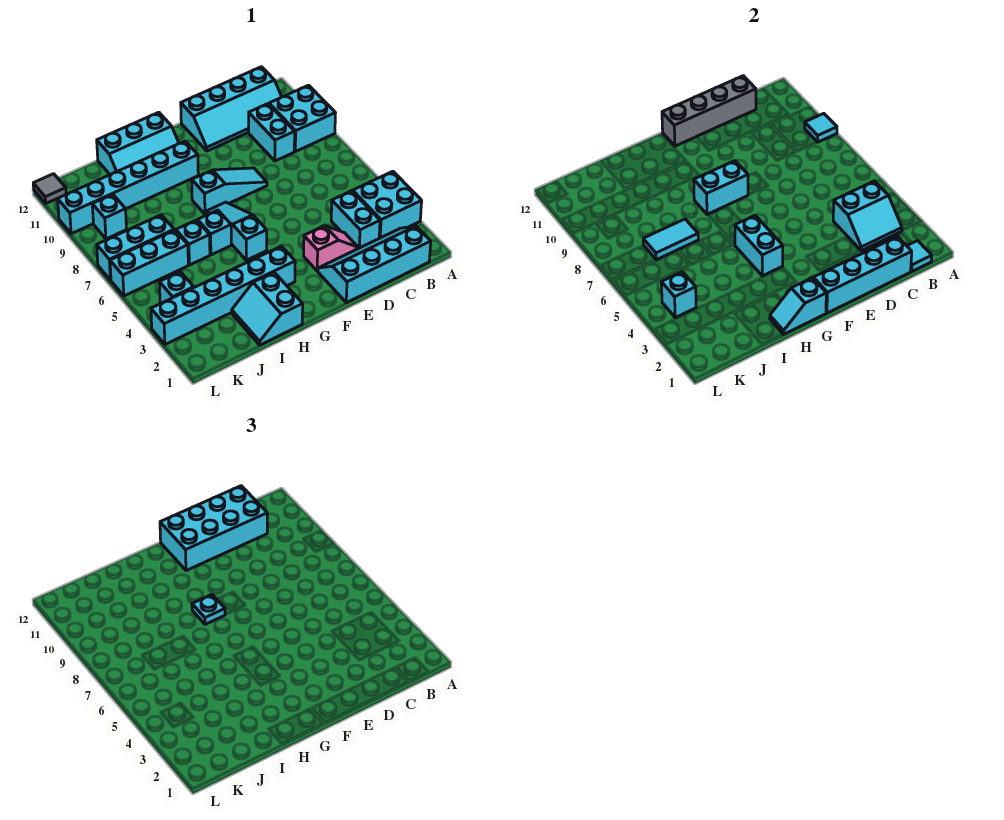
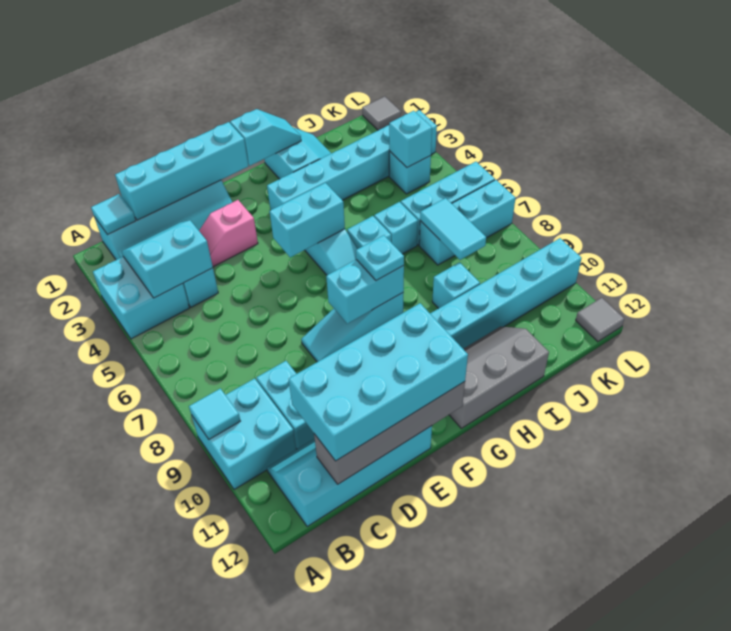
cyan brick G4:G5 level 2 -> cyan brick F5:G5 level 2
cyan slope G11:I12 level 1 top 12 -> grey slope G11:I12 level 1 top 12
cyan tile I7:J7 level 2 -> cyan tile J7:J8 level 2
cyan brick K9 level 1 -> cyan brick I9 level 1
none -> grey tile L1 level 1

